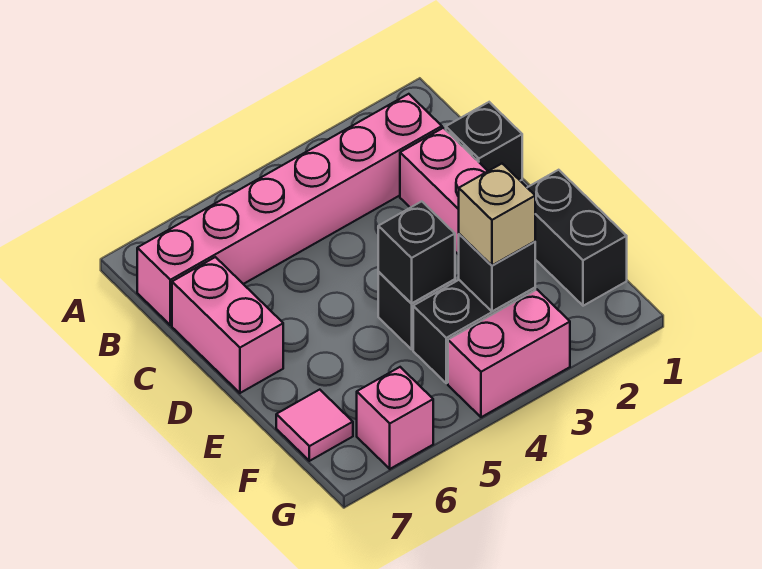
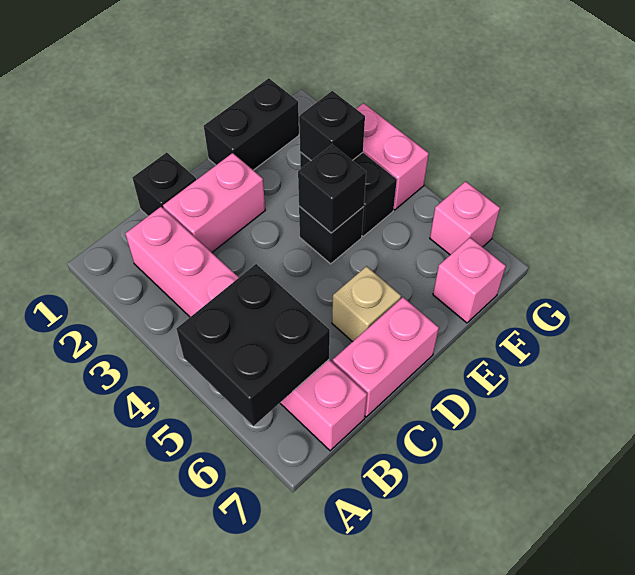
none -> black brick A5:B6 level 2
tan brick F3 level 3 -> tan brick D6 level 1
pink tile F7 level 1 -> pink brick F7 level 1

